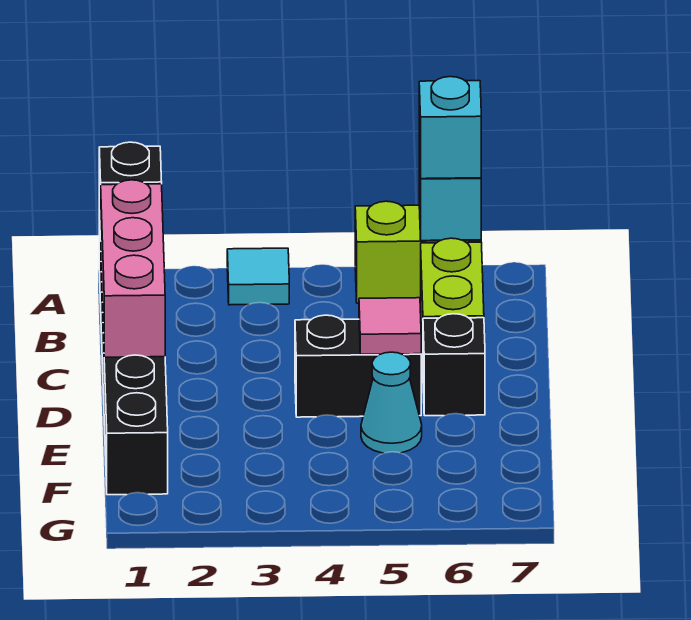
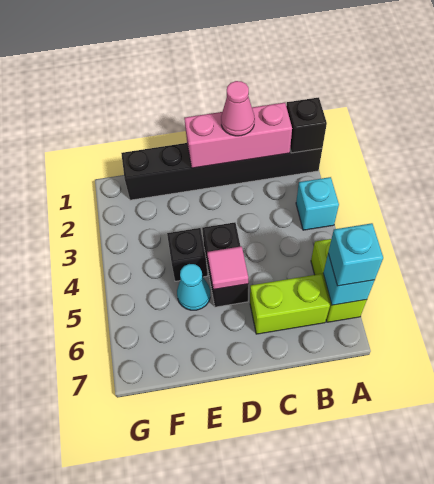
cyan tile A3 level 1 -> cyan brick A3 level 1
none -> pink cone C1 level 3
black brick D6 level 1 -> black brick E4 level 1

